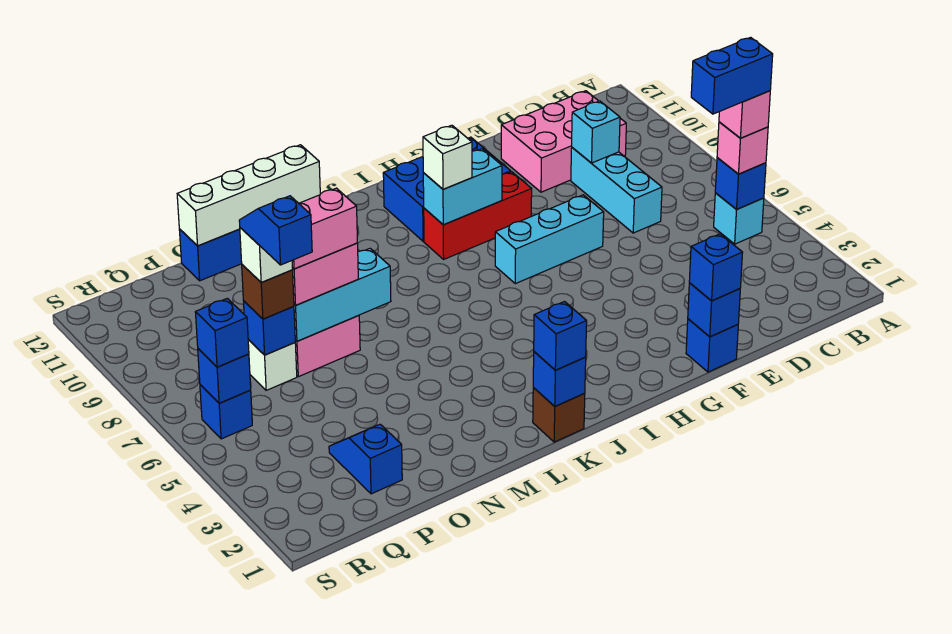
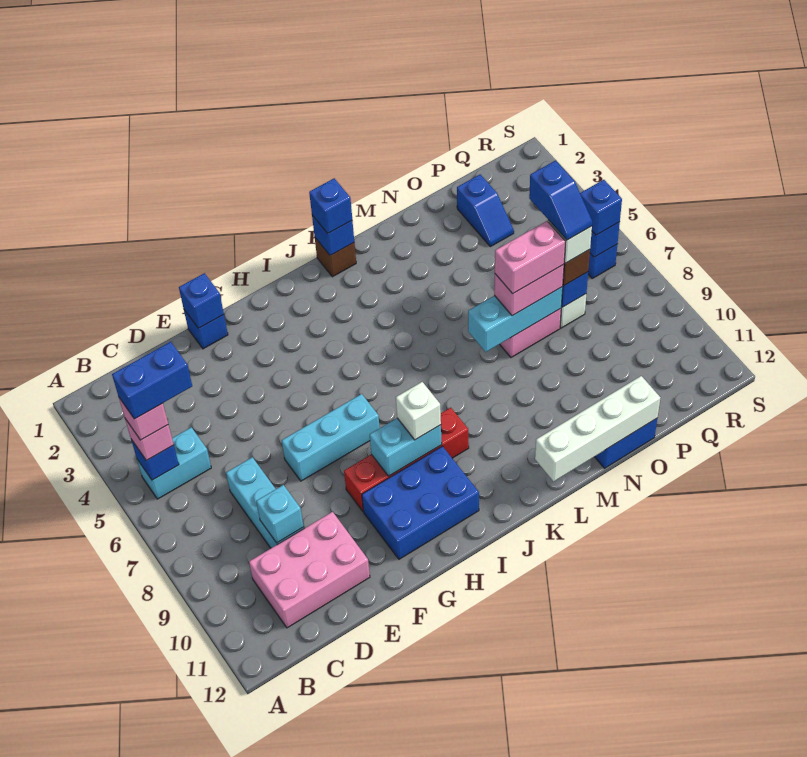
cyan brick B5 level 1 -> cyan brick B5:C5 level 1
blue brick F1 level 3 -> none
red brick G9:I9 level 1 -> red brick G9:J9 level 1

